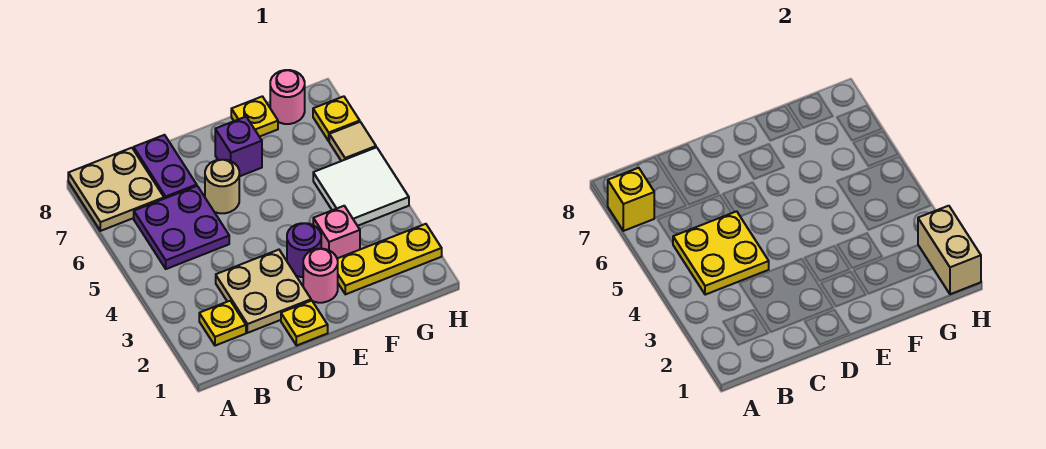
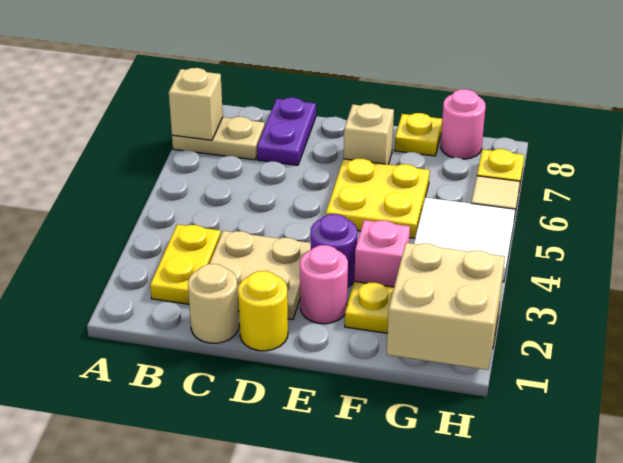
tan plate A7:B8 level 1 -> tan plate A7:B7 level 1
yellow brick A7 level 2 -> tan brick A7 level 2
yellow plate B2 level 1 -> yellow plate B2:B3 level 1
yellow plate B4:C5 level 2 -> yellow plate E5:F6 level 1
purple plate B5:C6 level 1 -> none
yellow plate D1 level 1 -> yellow round brick D1 level 1
tan round brick D6 level 1 -> tan round brick C1 level 1
purple brick E7 level 1 -> tan brick E7 level 1
tan brick H1:H2 level 2 -> tan brick G1:H2 level 2

